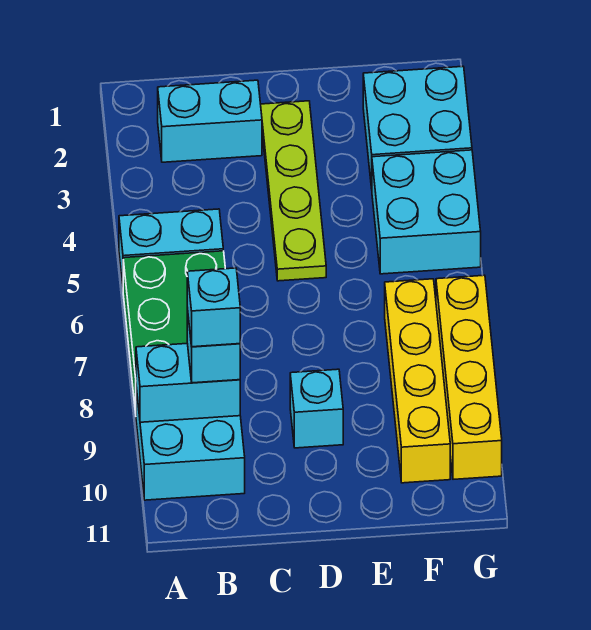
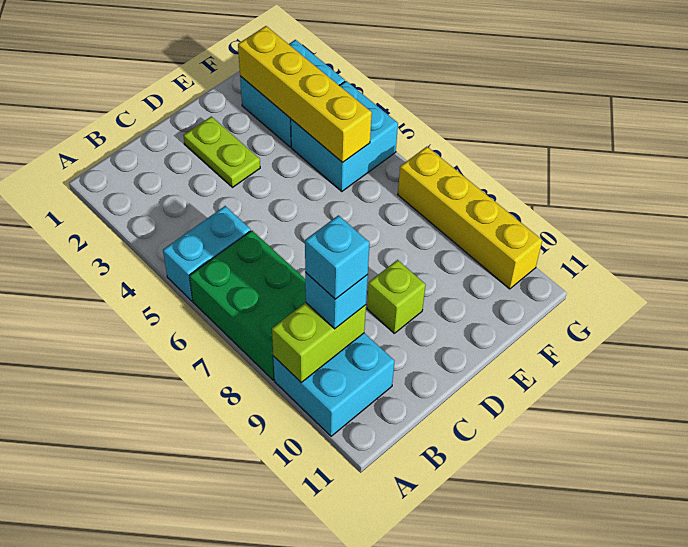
cyan brick A9:B9 level 2 -> lime brick A9:B9 level 2
cyan brick B2:C2 level 1 -> none
lime plate D2:D5 level 1 -> lime plate D2:D3 level 1
cyan brick D9 level 1 -> lime brick D9 level 1
yellow brick F7:F10 level 1 -> yellow brick F2:F5 level 2

